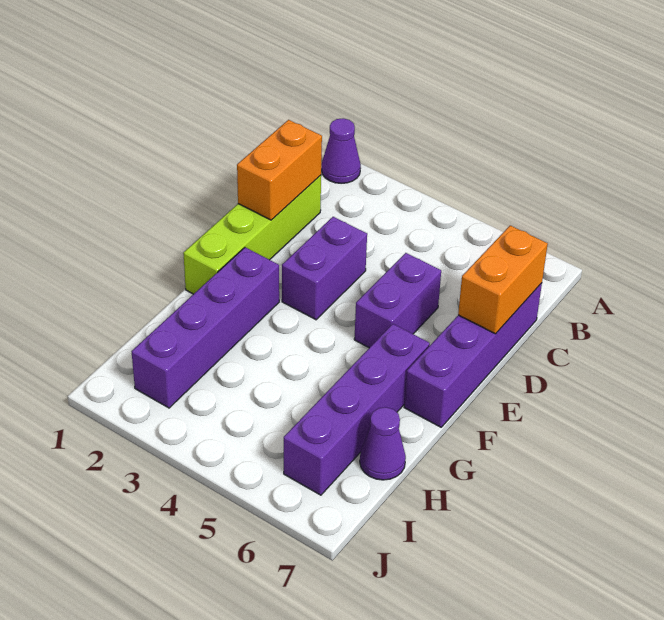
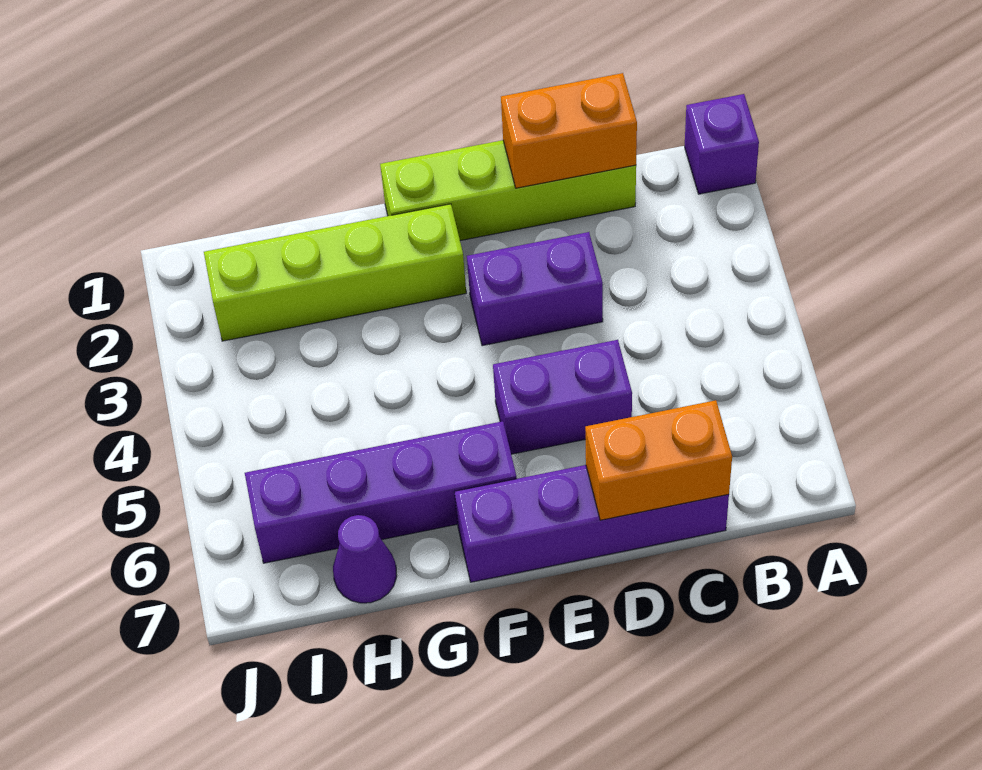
purple cone A1 level 1 -> purple brick A1 level 1
purple brick F2:I2 level 1 -> lime brick F2:I2 level 1

